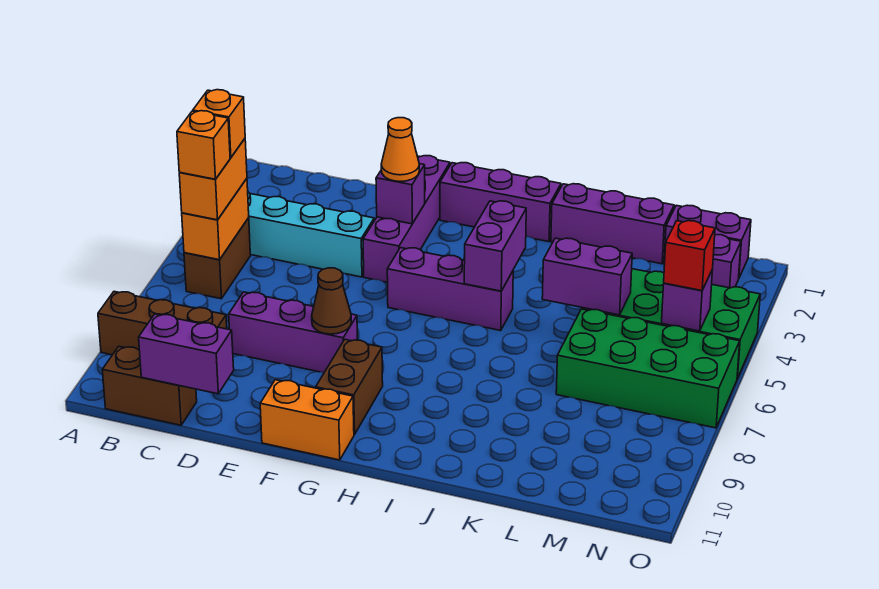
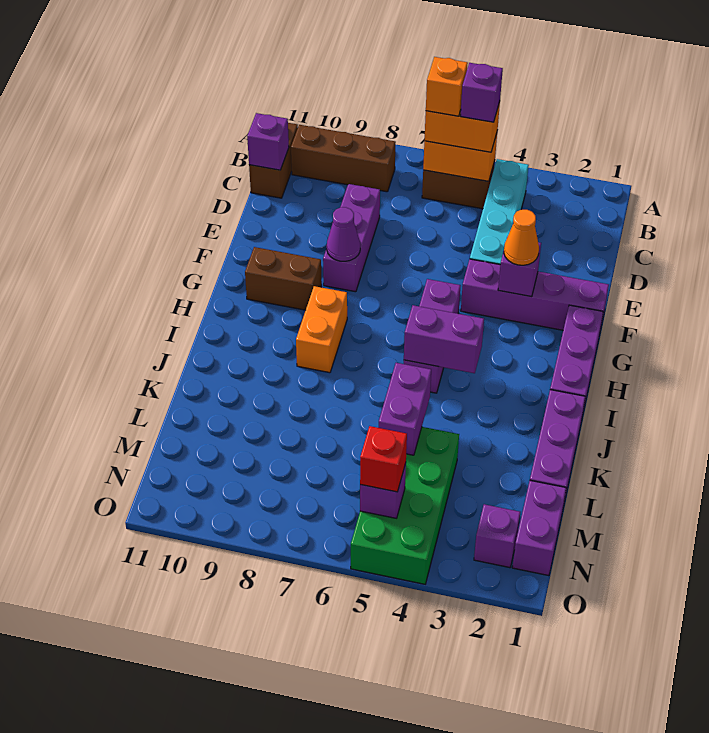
brown brick A9:C9 level 1 -> brown brick B8:B10 level 1
orange brick B5 level 4 -> purple brick B5 level 4
purple brick C11:D11 level 2 -> purple brick C11 level 2
brown cone F8 level 2 -> purple cone F8 level 2
orange brick F11:G11 level 1 -> orange brick H8:I8 level 1
green brick L6:O7 level 1 -> none

